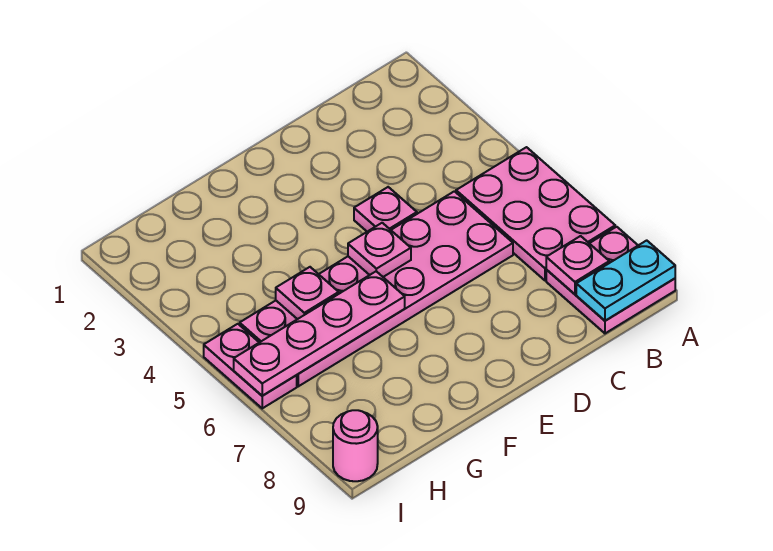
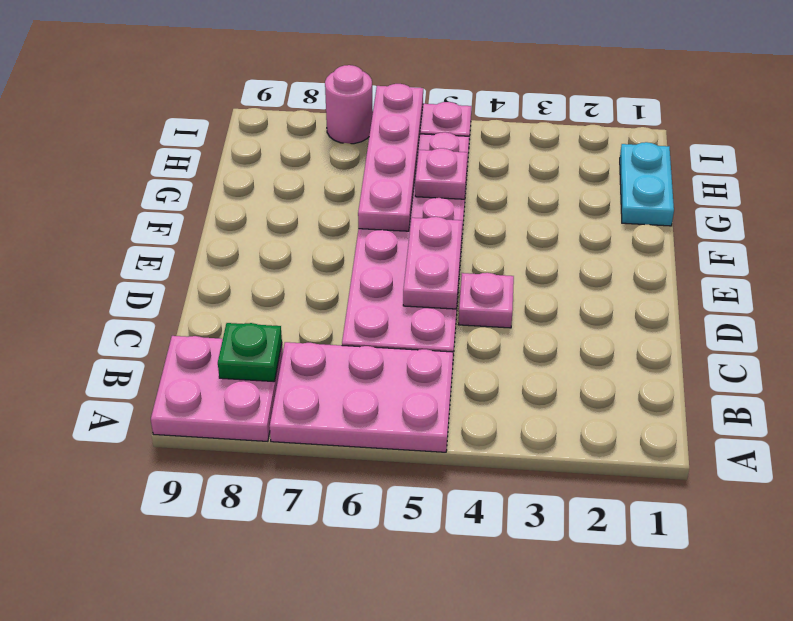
cyan plate A9:B9 level 2 -> cyan plate G1:H1 level 1
pink plate B8 level 2 -> green plate B8 level 2
pink plate E5 level 2 -> pink plate D5:E5 level 2
pink round brick I9 level 1 -> pink round brick I7 level 1

